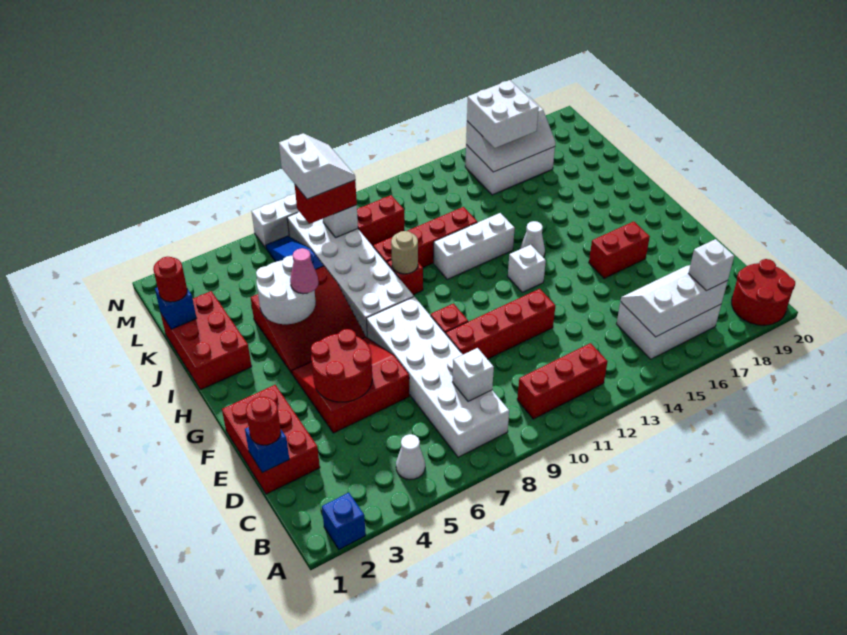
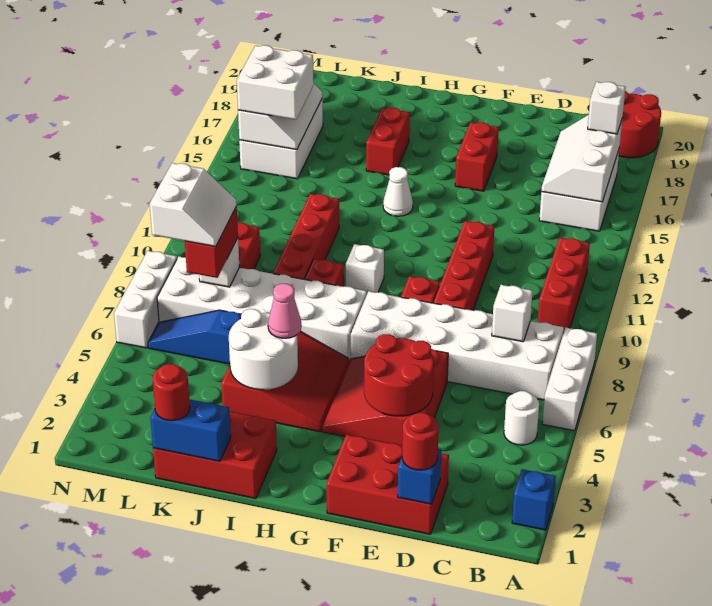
white cone B5 level 1 -> white round brick B5 level 1
white brick G13 level 1 -> white brick H10 level 1
tan round brick I9 level 2 -> none
white brick I11:I13 level 1 -> white brick A6:A8 level 1
none -> red brick I16:I17 level 1
blue brick K1 level 2 -> blue brick J1:K1 level 2
white slope L7:M8 level 4 top 7 -> white slope L7:M8 level 4 top M

